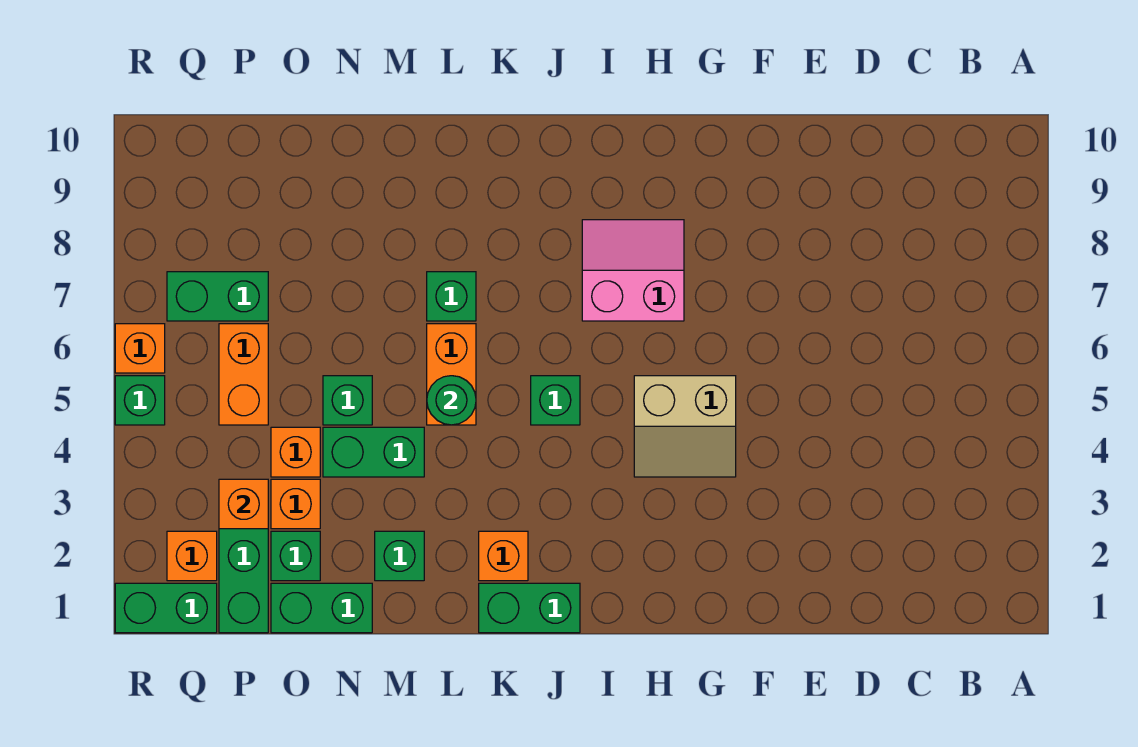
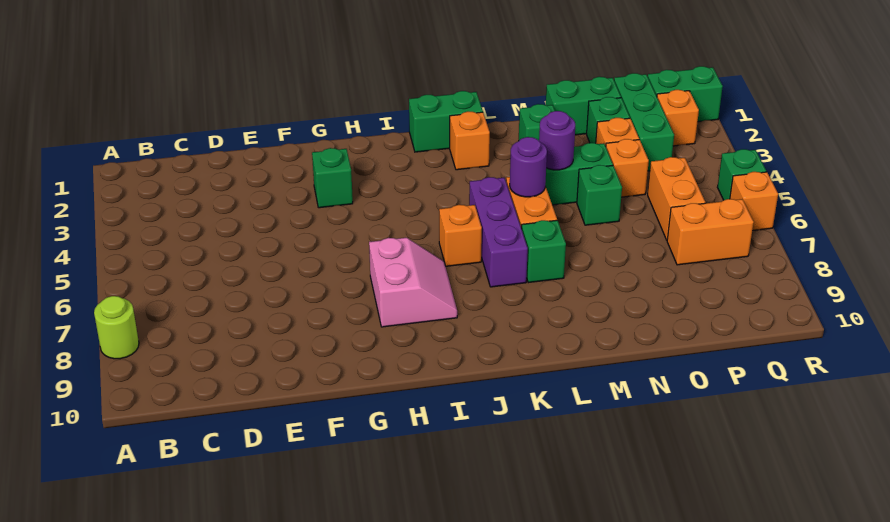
none -> lime round brick A8 level 1
tan slope G4:H5 level 1 top 5 -> none
pink slope H7:I8 level 1 top 7 -> pink slope H7:I8 level 1 top H
green brick J5 level 1 -> green brick G3 level 1
none -> purple brick K5:K7 level 1
green round brick L5 level 2 -> purple round brick L5 level 2
none -> purple round brick M4 level 2
orange brick P3 level 2 -> orange brick J6 level 1
green brick P7:Q7 level 1 -> orange brick P7:Q7 level 1

